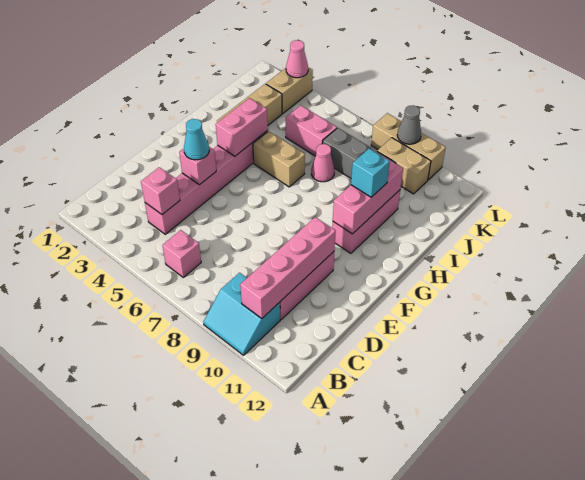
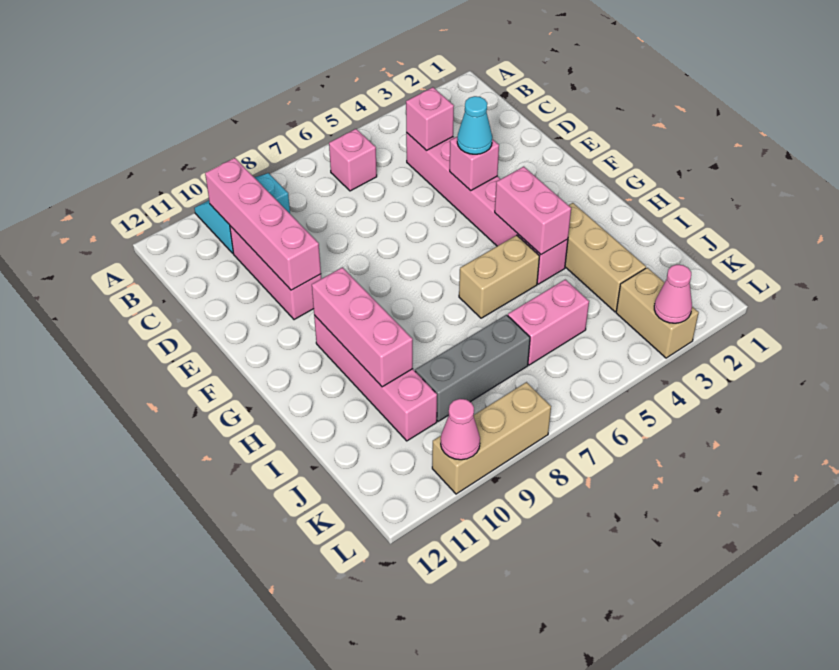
pink brick G10:I10 level 1 -> pink brick G10:J10 level 1
cyan brick H10 level 3 -> none
pink cone I7 level 1 -> pink cone L10 level 2
tan brick K9:K10 level 1 -> none
grey cone L9 level 2 -> none

